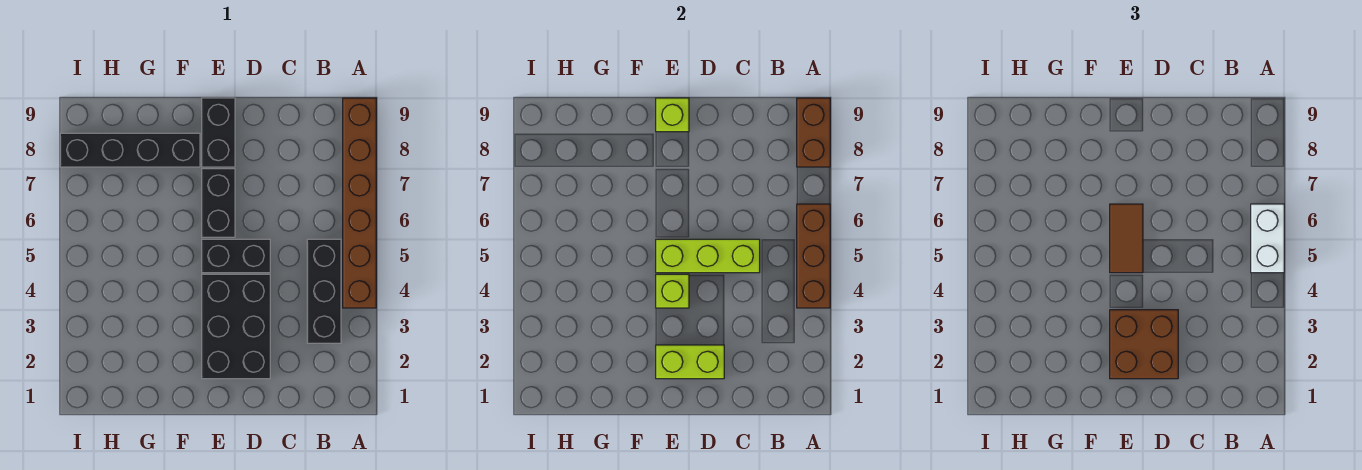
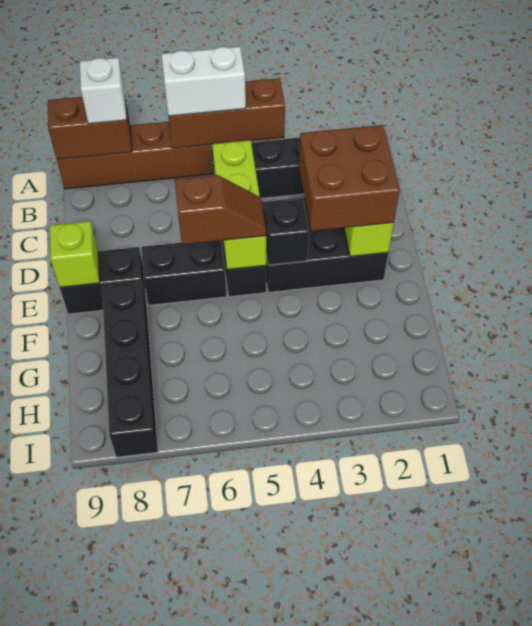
none -> white brick A8 level 3
lime brick E4 level 2 -> black brick E4 level 2
brown tile E5:E6 level 3 -> brown slope E5:E6 level 3 top 6

